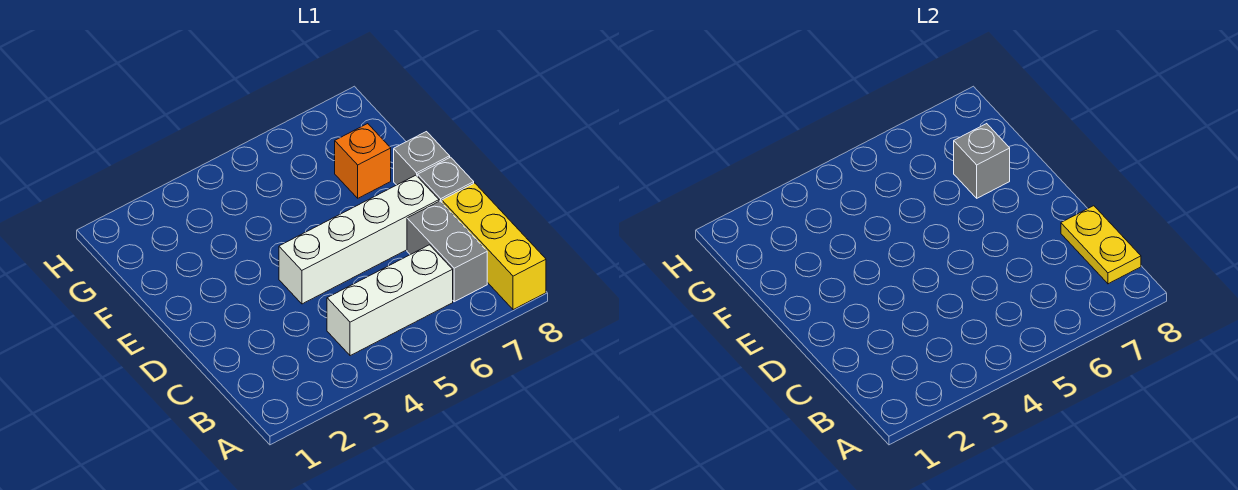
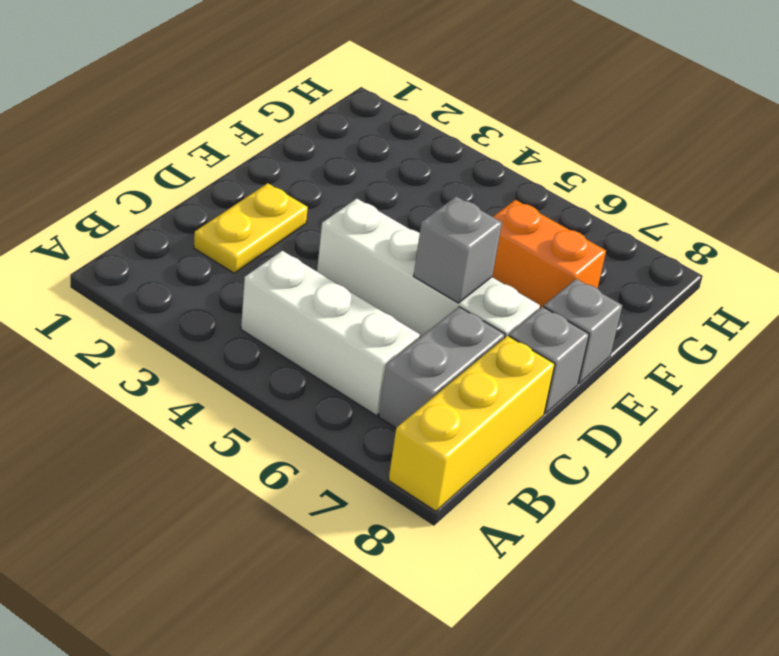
yellow plate B8:C8 level 2 -> yellow plate C2:D2 level 1
orange brick F7 level 1 -> orange brick F6:F7 level 1
grey brick F7 level 2 -> grey brick D6 level 2

